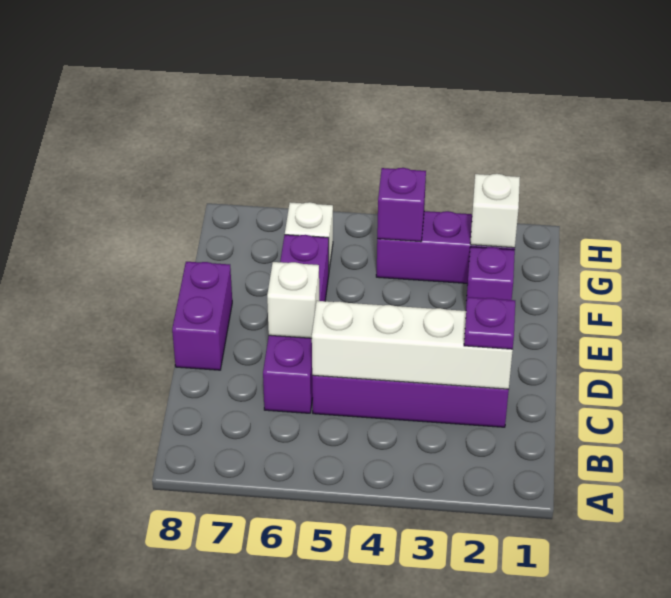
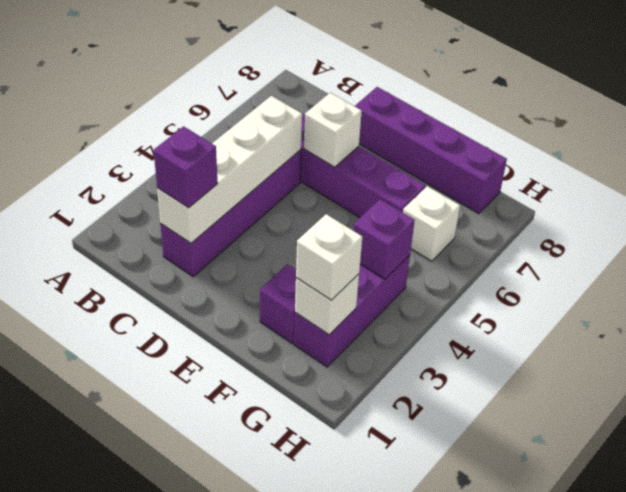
purple plate C2 level 3 -> purple brick C2 level 3
purple brick D8:E8 level 1 -> purple brick D8:G8 level 1
none -> white brick G2 level 3

